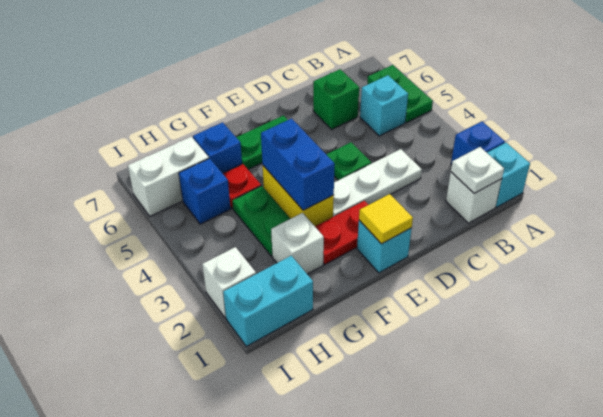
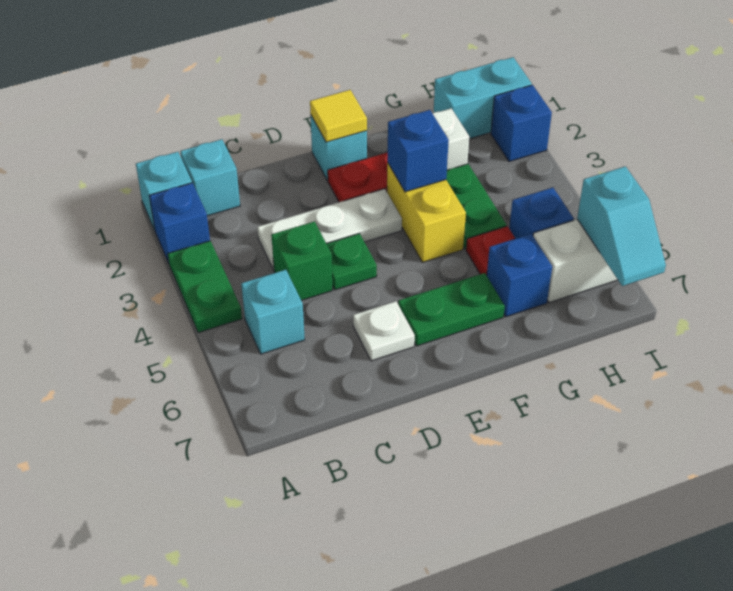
green plate A5:A6 level 1 -> green plate A3:A4 level 1
white brick B1 level 1 -> cyan brick B1 level 1
white plate B1 level 2 -> white plate D6 level 1
green brick C6 level 1 -> green brick C4 level 1
blue brick F3:F4 level 2 -> blue brick F3 level 2
white brick I2 level 1 -> blue brick I2 level 1
none -> cyan slope I6:I7 level 2 top 6

